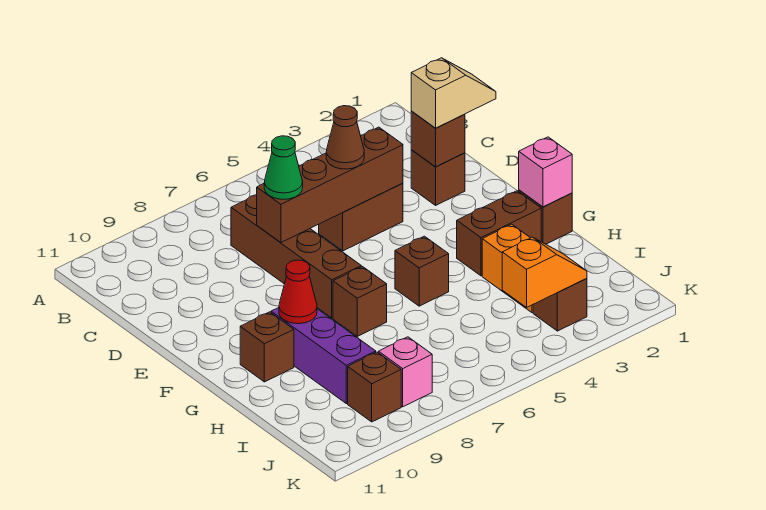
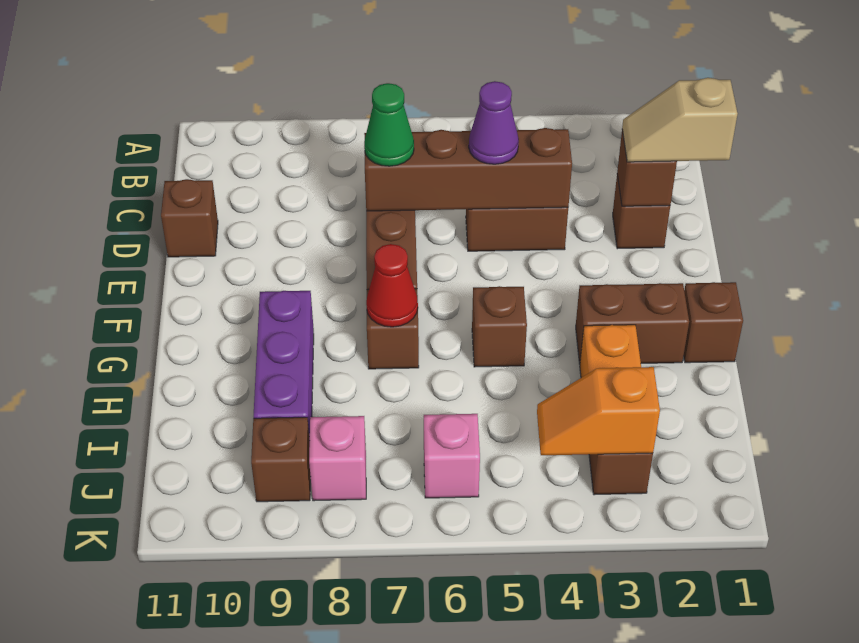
tan slope D1:D2 level 3 top 2 -> tan slope D1:D2 level 3 top 1
brown cone D5 level 3 -> purple cone D5 level 3
pink brick G1 level 2 -> pink brick J6 level 1
red cone G9 level 2 -> red cone G7 level 2
brown brick G10 level 1 -> brown brick D11 level 1
orange slope J3:J4 level 2 top 4 -> orange slope J3:J4 level 2 top 3

